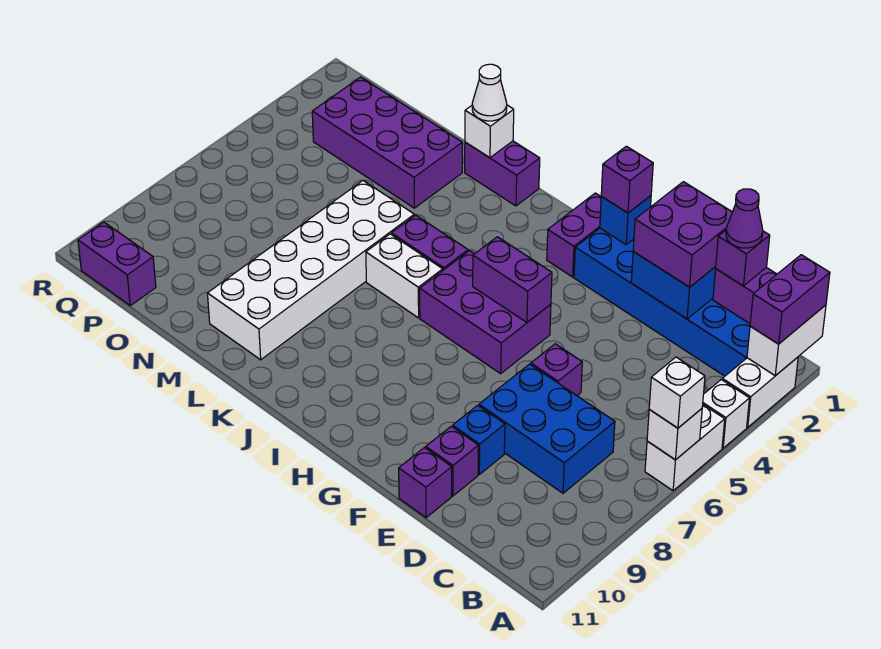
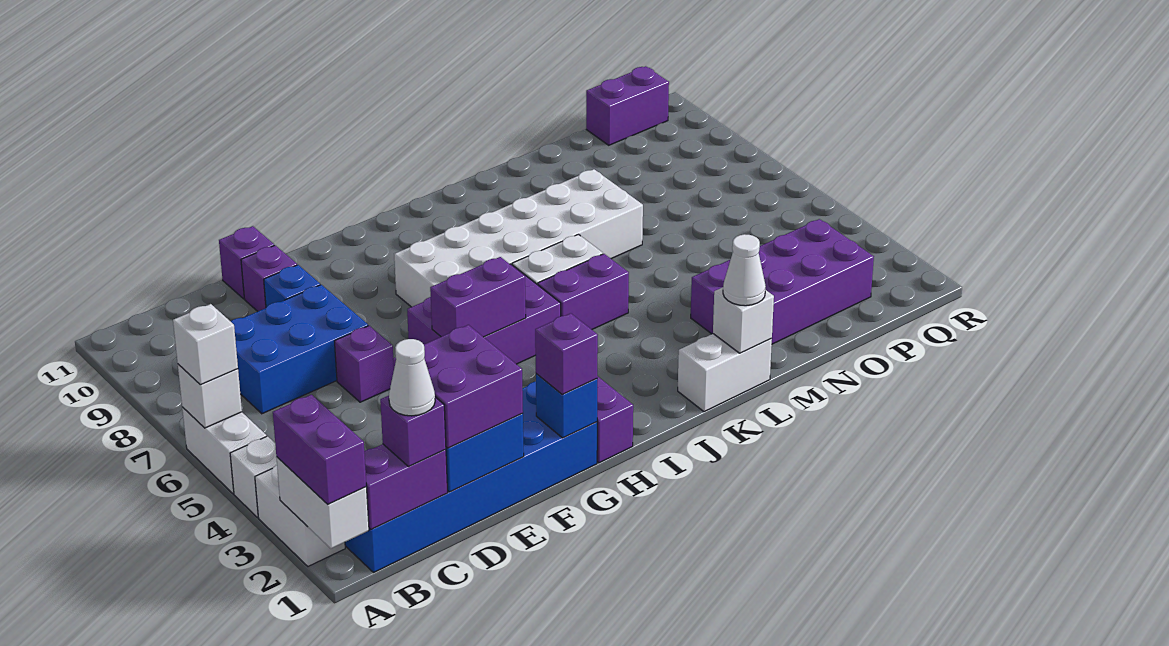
purple cone C1 level 4 -> white cone C1 level 4
purple brick K1:L1 level 1 -> white brick K1:L1 level 1
white brick L5:M10 level 1 -> white brick H7:M8 level 1

